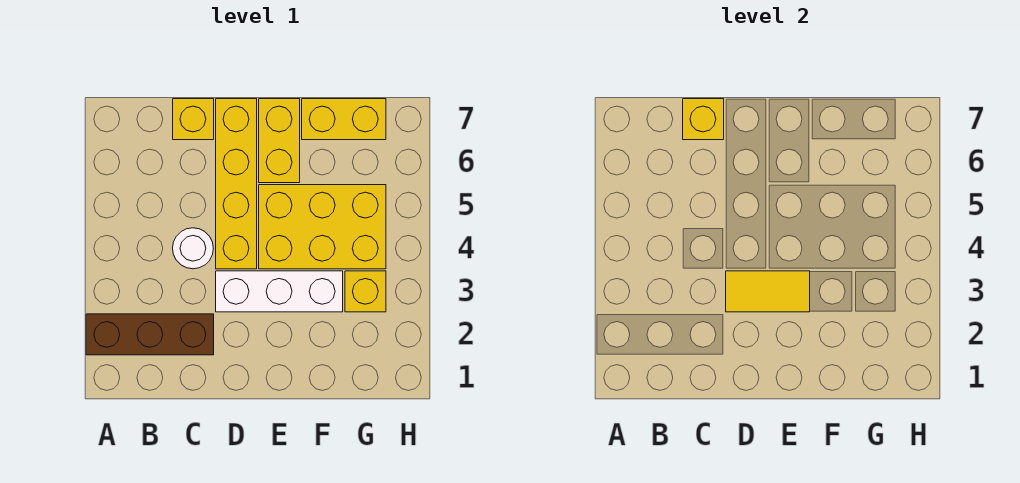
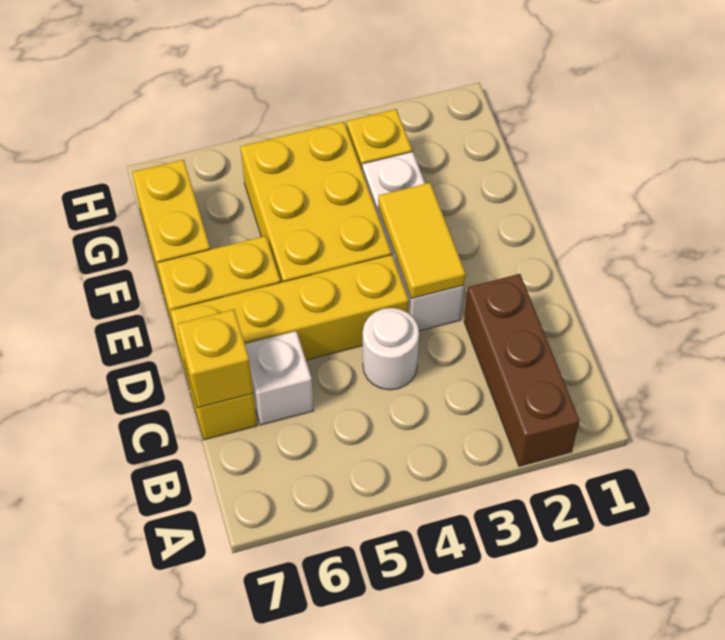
none -> white brick C6 level 1

